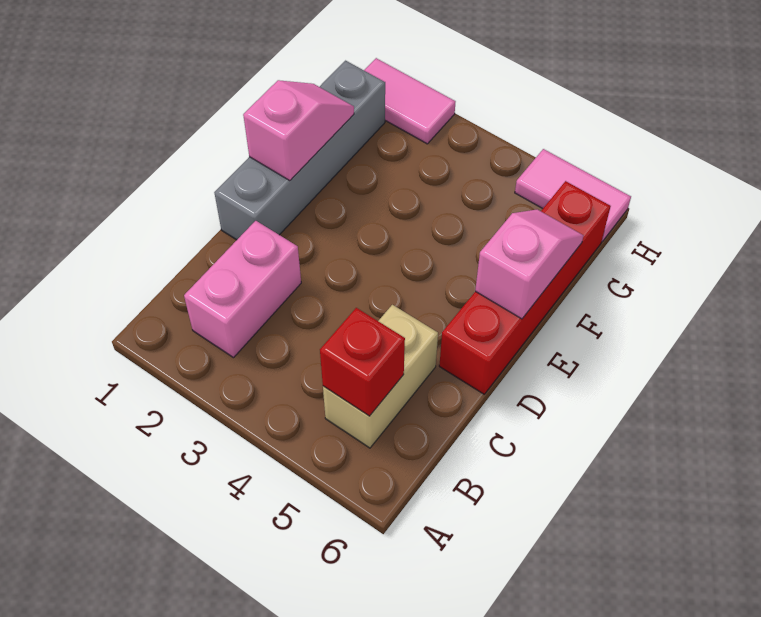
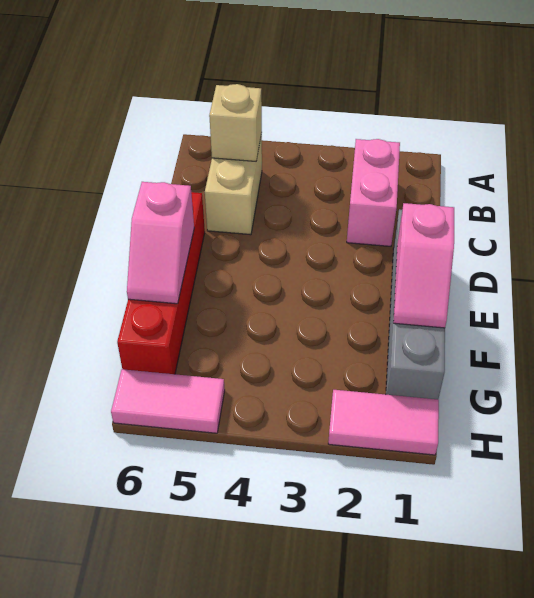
red brick B5 level 2 -> tan brick B5 level 2

